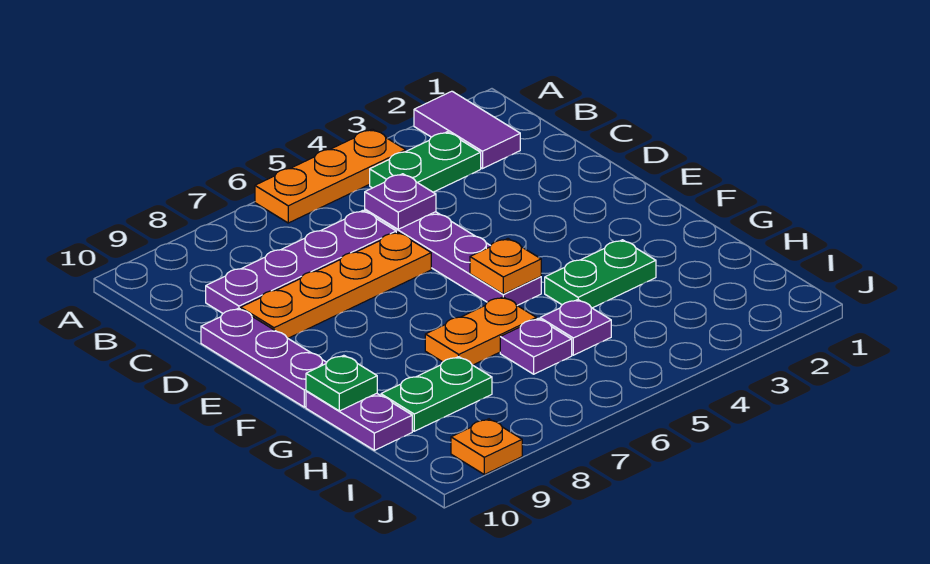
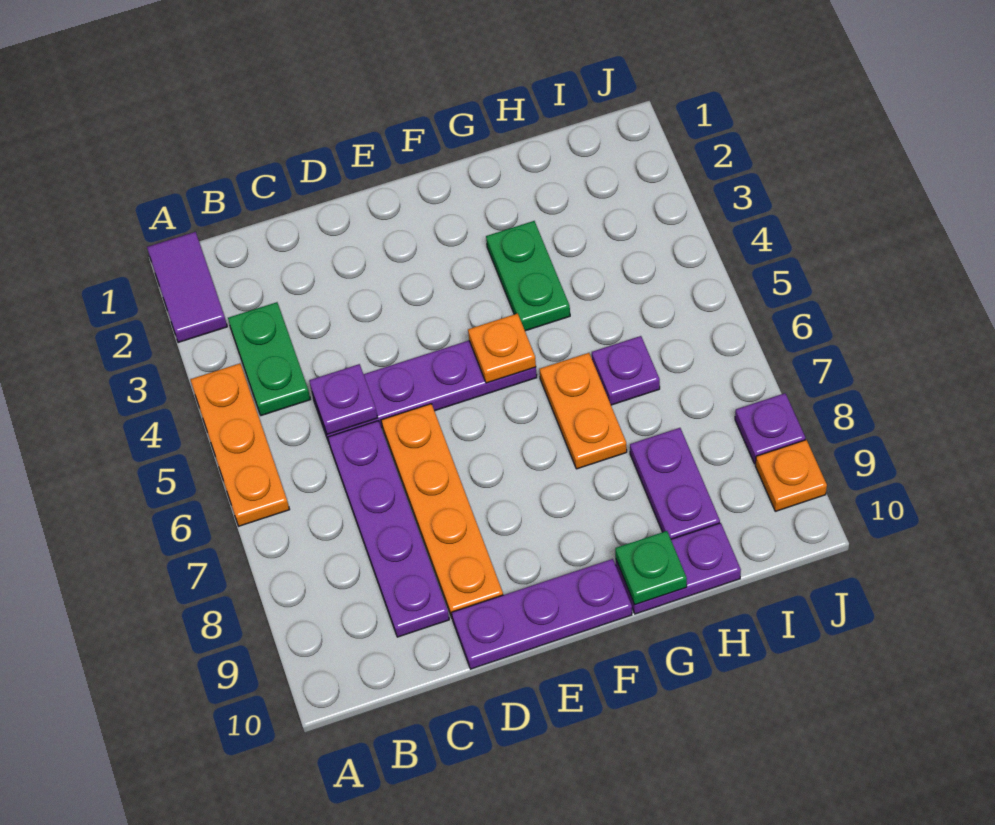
purple tile A2:B2 level 1 -> purple tile A1:A2 level 1
purple plate H5 level 1 -> purple plate J8 level 1
green plate H8:H9 level 1 -> purple plate H8:H9 level 1

